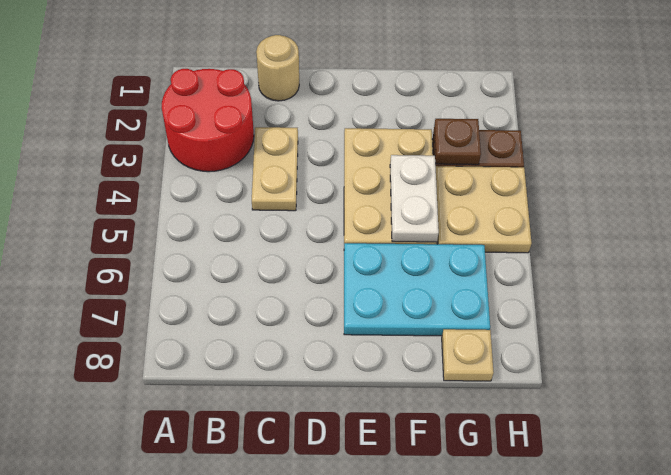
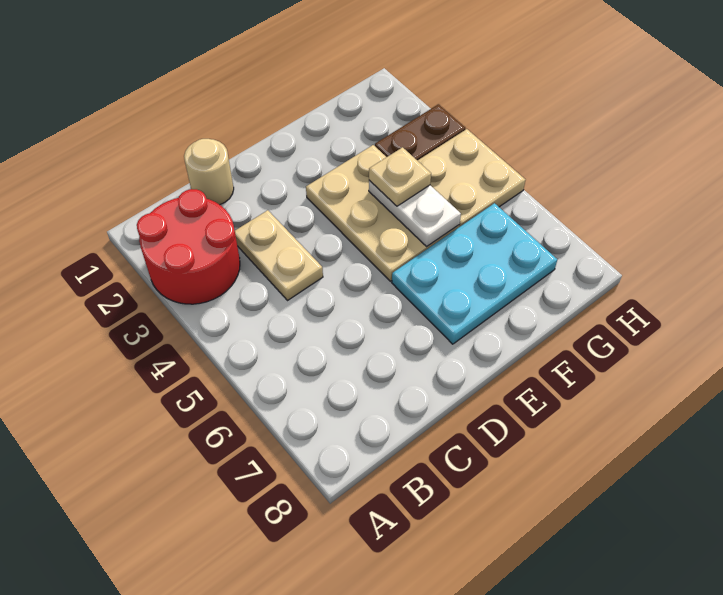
brown plate G3 level 2 -> none
tan plate G8 level 1 -> tan plate F4 level 3

